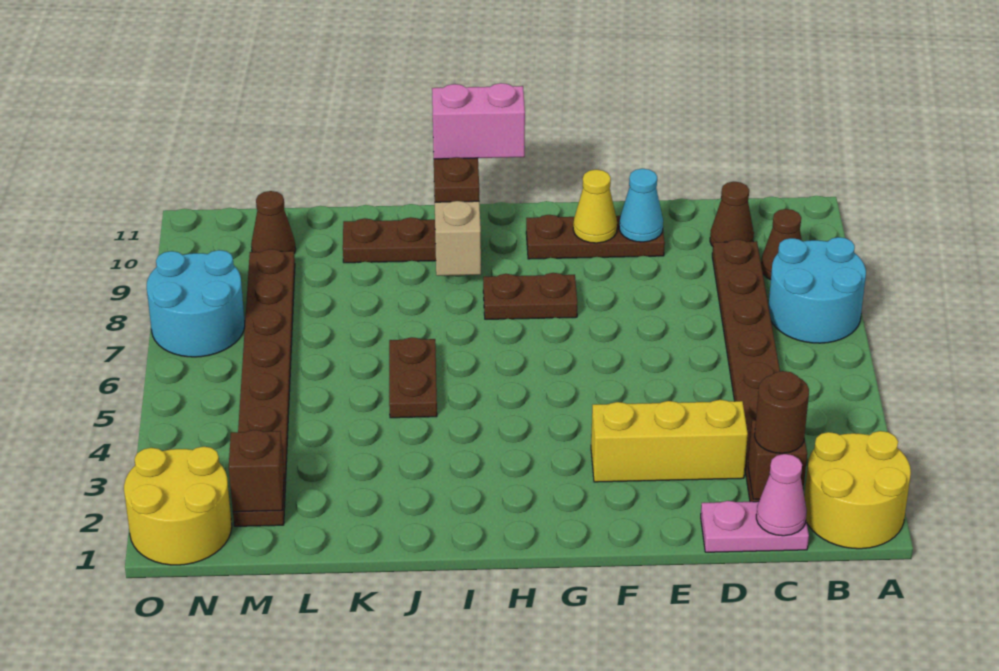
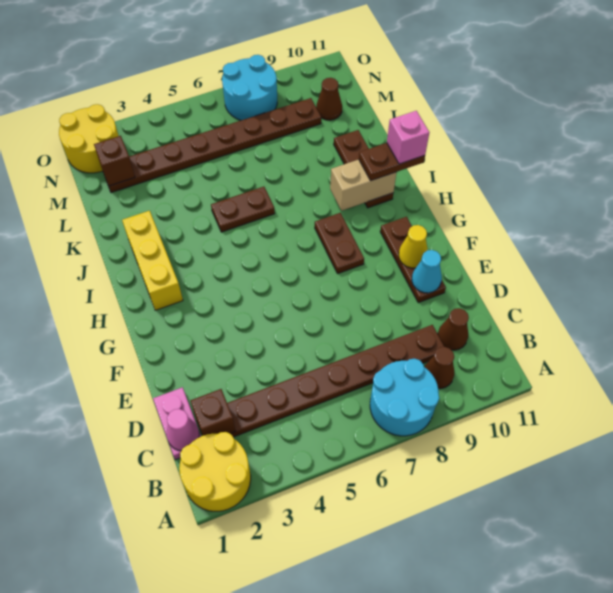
brown round brick C2 level 3 -> none
yellow brick D3:F3 level 1 -> yellow brick H2:J2 level 1
pink brick H11:I11 level 4 -> pink brick I11 level 4

